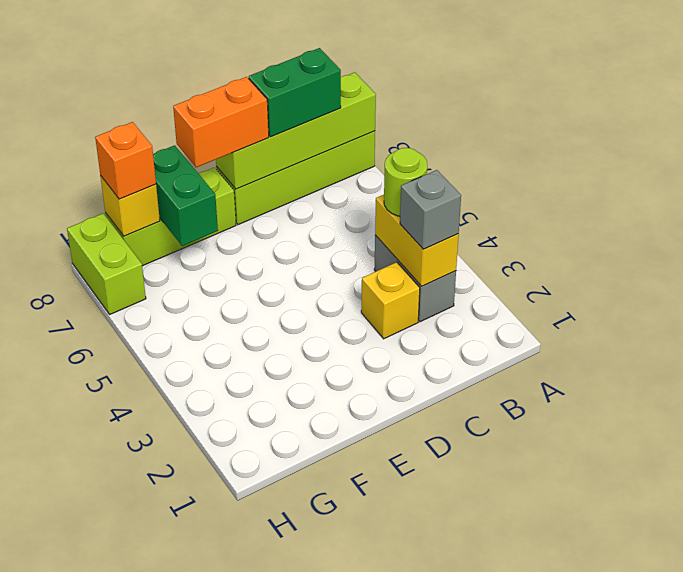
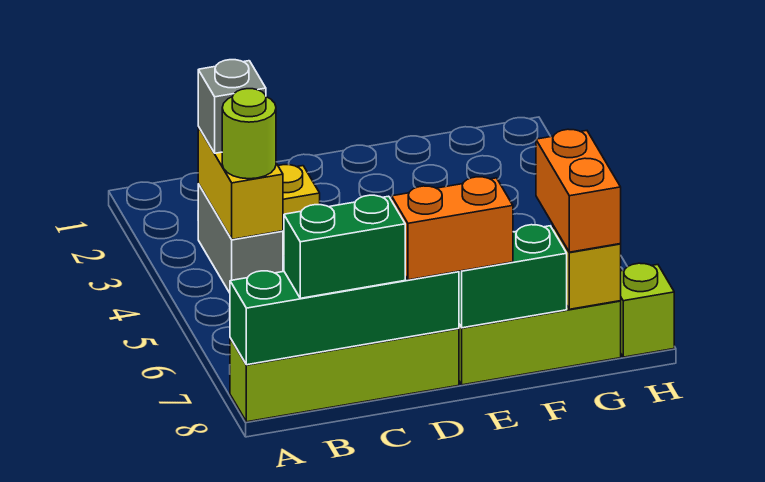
lime brick A8:D8 level 2 -> green brick A8:D8 level 2
green brick F7:F8 level 2 -> green brick E8:F8 level 2
orange brick G8 level 3 -> orange brick G7:G8 level 3
lime brick H7:H8 level 1 -> lime brick H8 level 1

